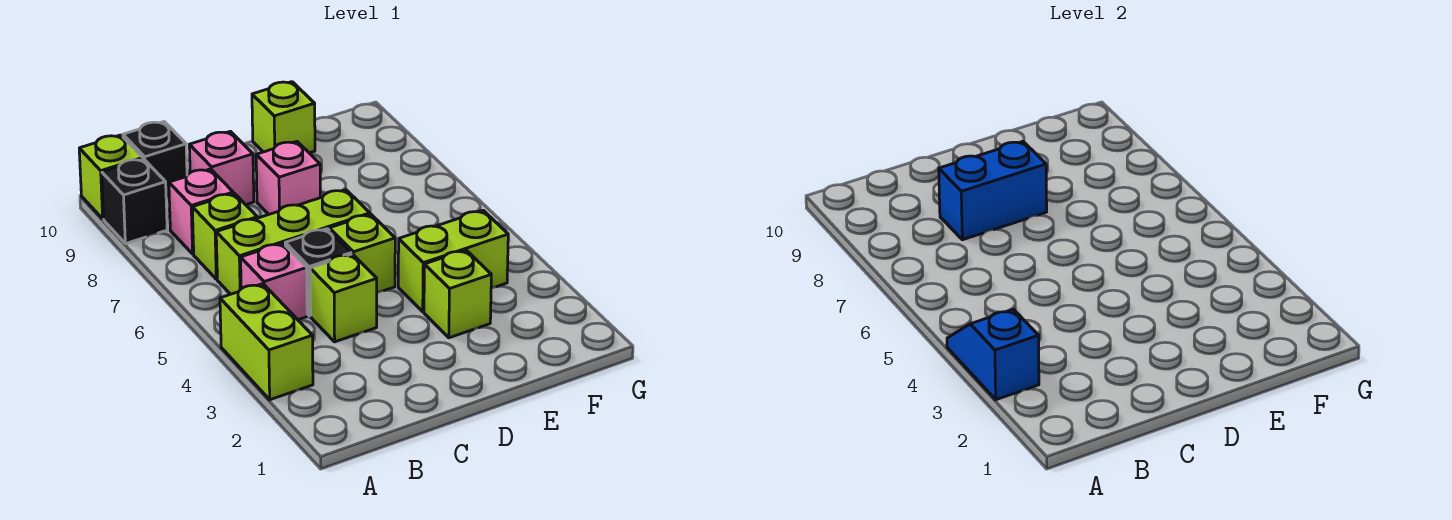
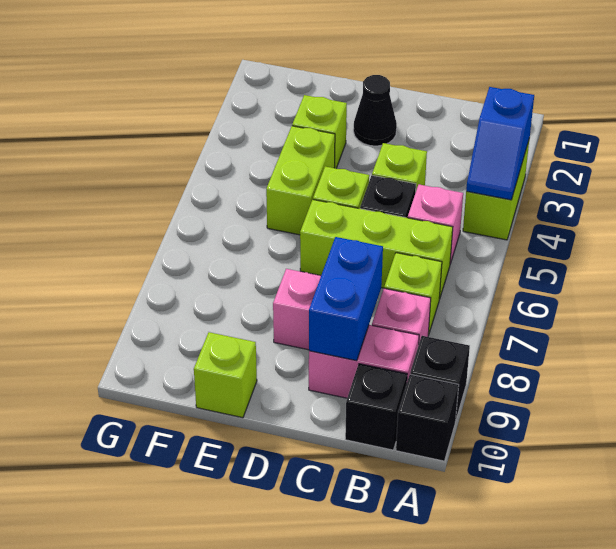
lime brick A10 level 1 -> black brick A10 level 1
blue brick C8:D8 level 2 -> blue brick C8:C9 level 2
pink brick C9 level 1 -> pink brick B9:C9 level 1
none -> black cone D2 level 1
lime brick E4:F4 level 1 -> lime brick E4:E5 level 1

